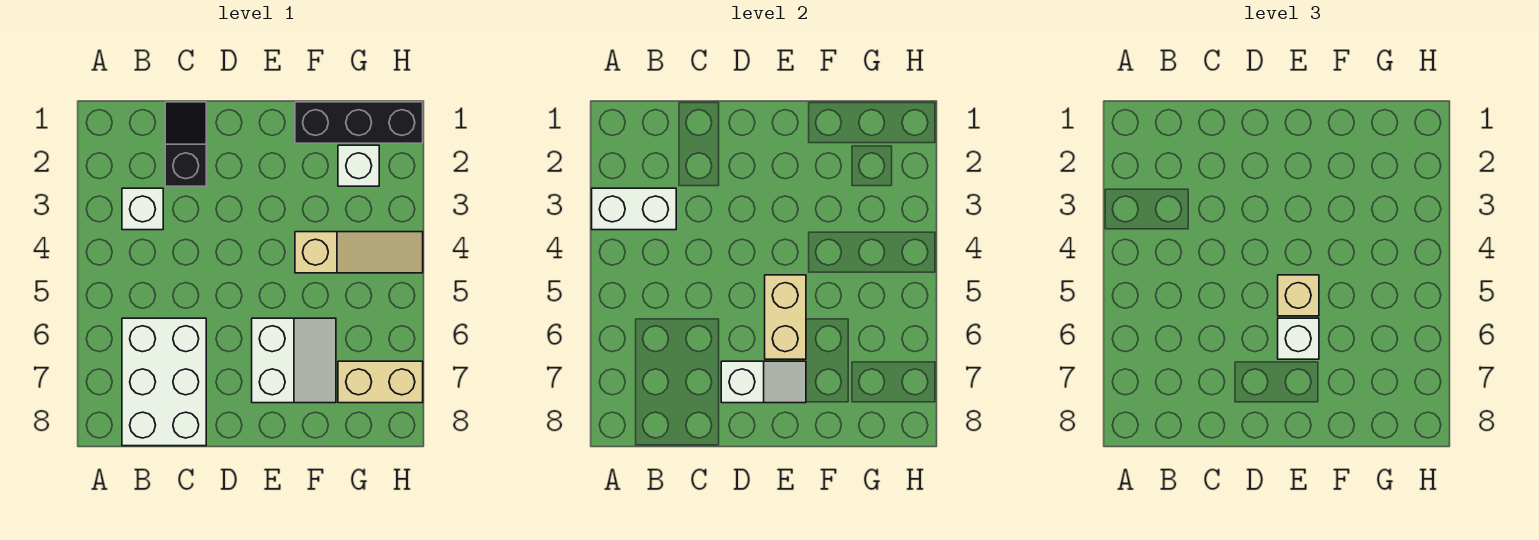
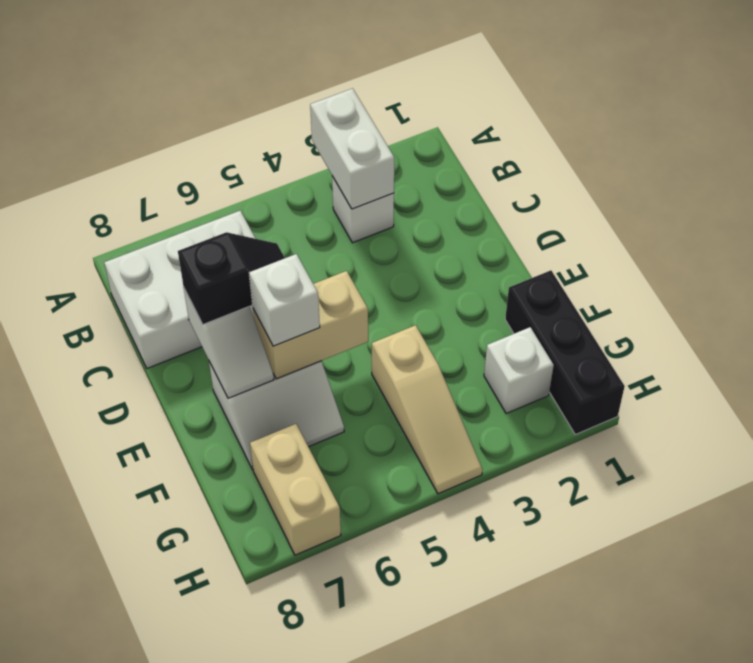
black slope C1:C2 level 1 top 2 -> black slope D6:D7 level 3 top 7
tan brick E5 level 3 -> none

